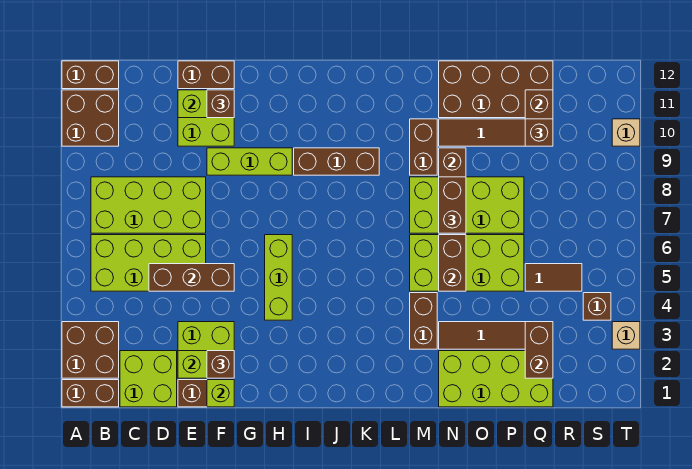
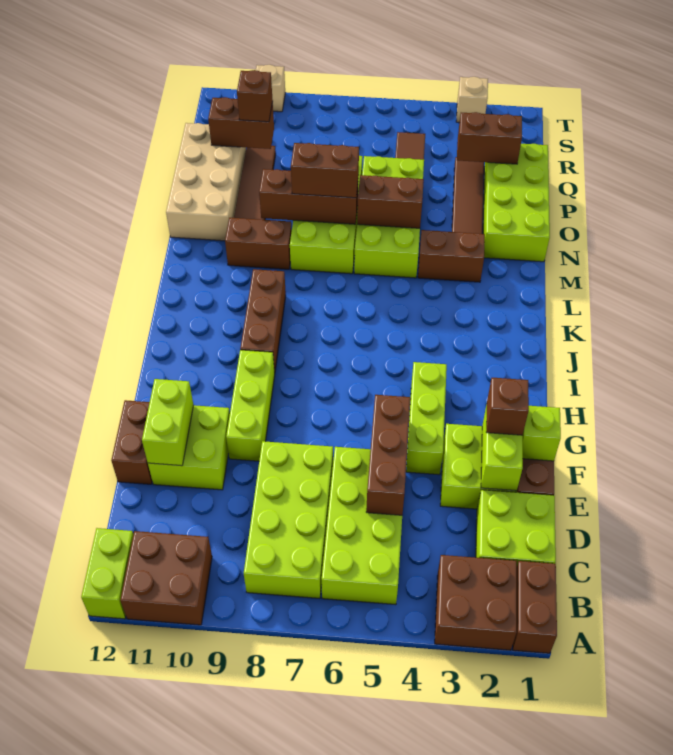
brown brick A12:B12 level 1 -> lime brick A12:B12 level 1
brown brick F11 level 3 -> none
lime brick H4:H6 level 1 -> lime brick F4:H4 level 1
brown brick N11:Q12 level 1 -> tan brick N11:Q12 level 1
brown brick S4 level 1 -> none

